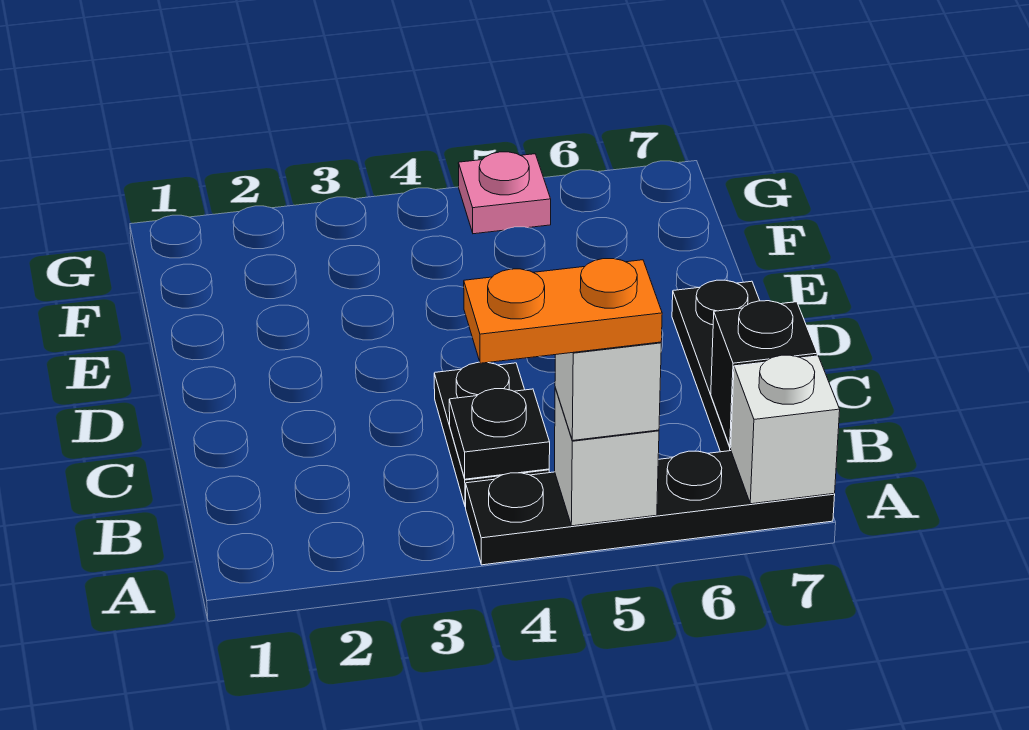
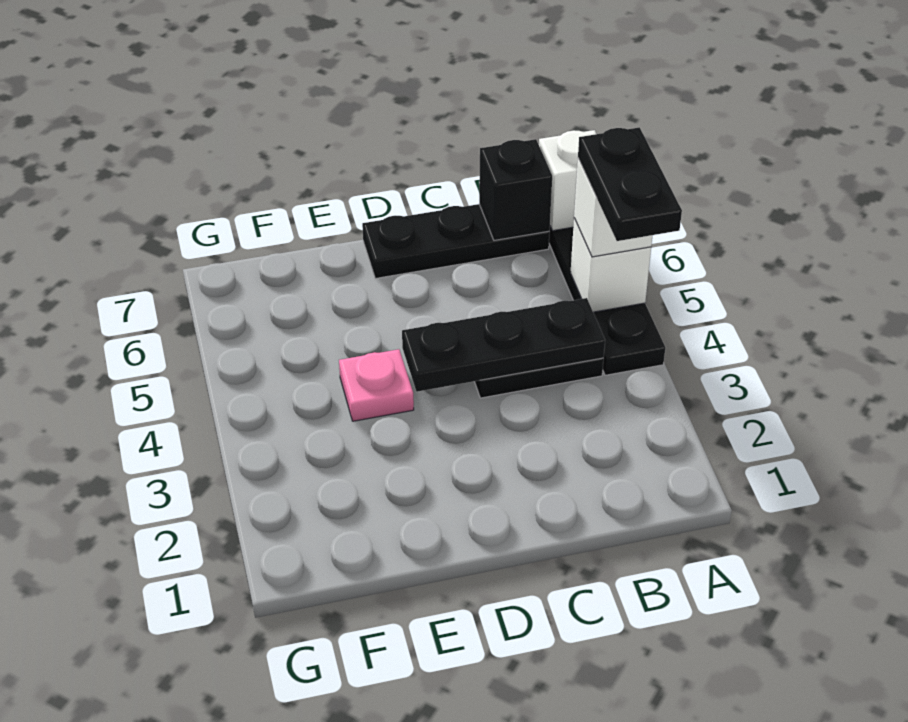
orange plate A4:A5 level 4 -> black plate A4:A5 level 4
black plate B4 level 2 -> black plate B4:D4 level 2
pink plate G5 level 1 -> pink plate E4 level 1

